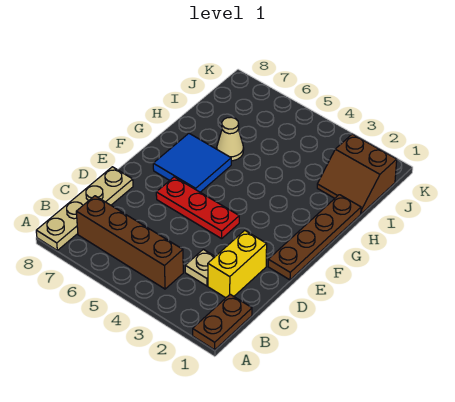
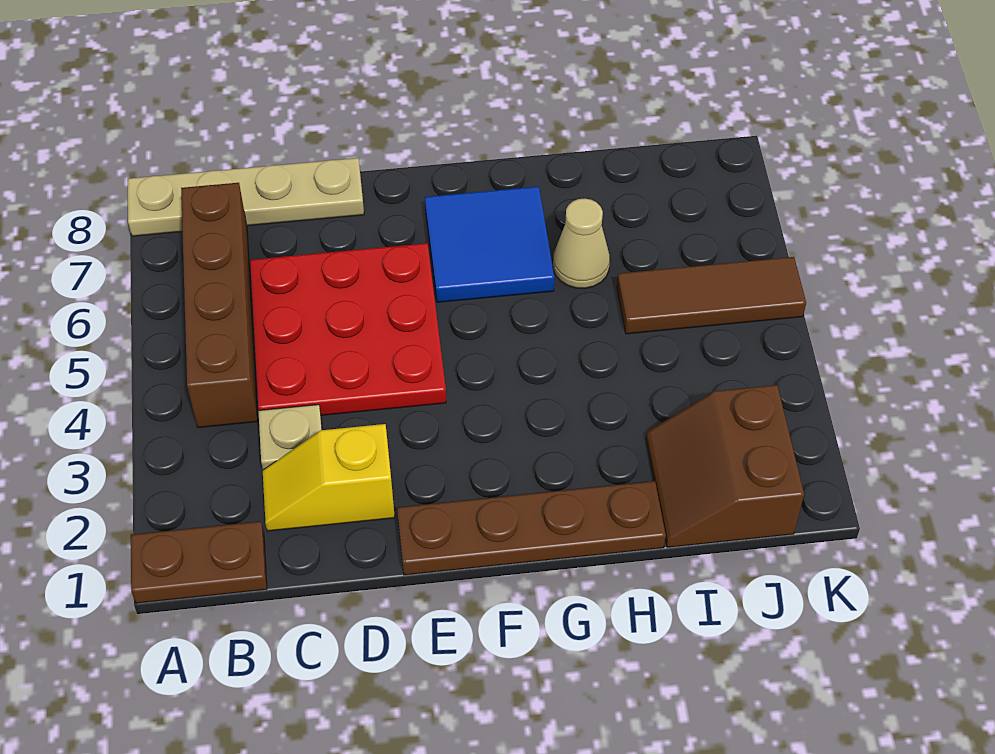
yellow brick C2:D2 level 1 -> yellow slope C2:D2 level 1 top D
red plate E4:E6 level 1 -> red plate C4:E6 level 1
none -> brown tile I5:K5 level 1

